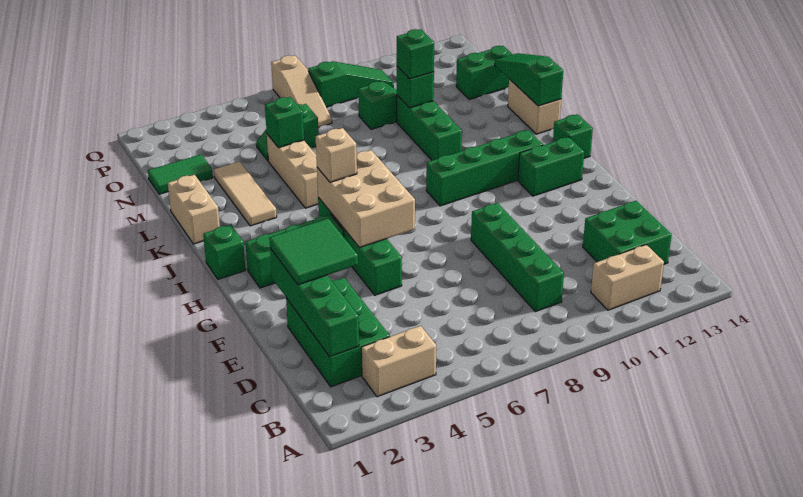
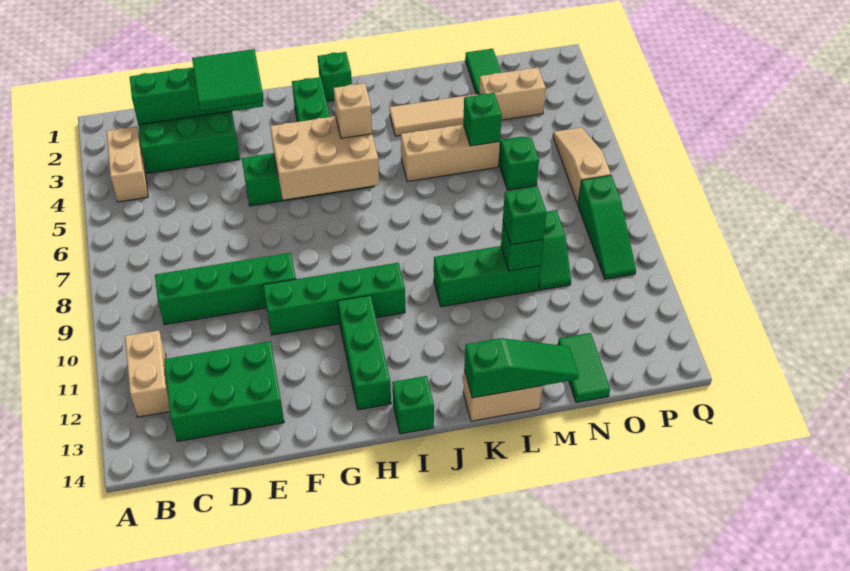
green brick C12:D13 level 1 -> green brick C12:E13 level 1
green brick H12:H13 level 1 -> green brick H11:H13 level 1
green brick I9:I12 level 1 -> green brick F10:I10 level 1
tan brick K1:L1 level 1 -> tan brick N3:O3 level 1
green brick N13:N14 level 1 -> green tile N13:N14 level 1
tan slope O7:Q7 level 1 top Q -> tan slope P5:P7 level 1 top 7

